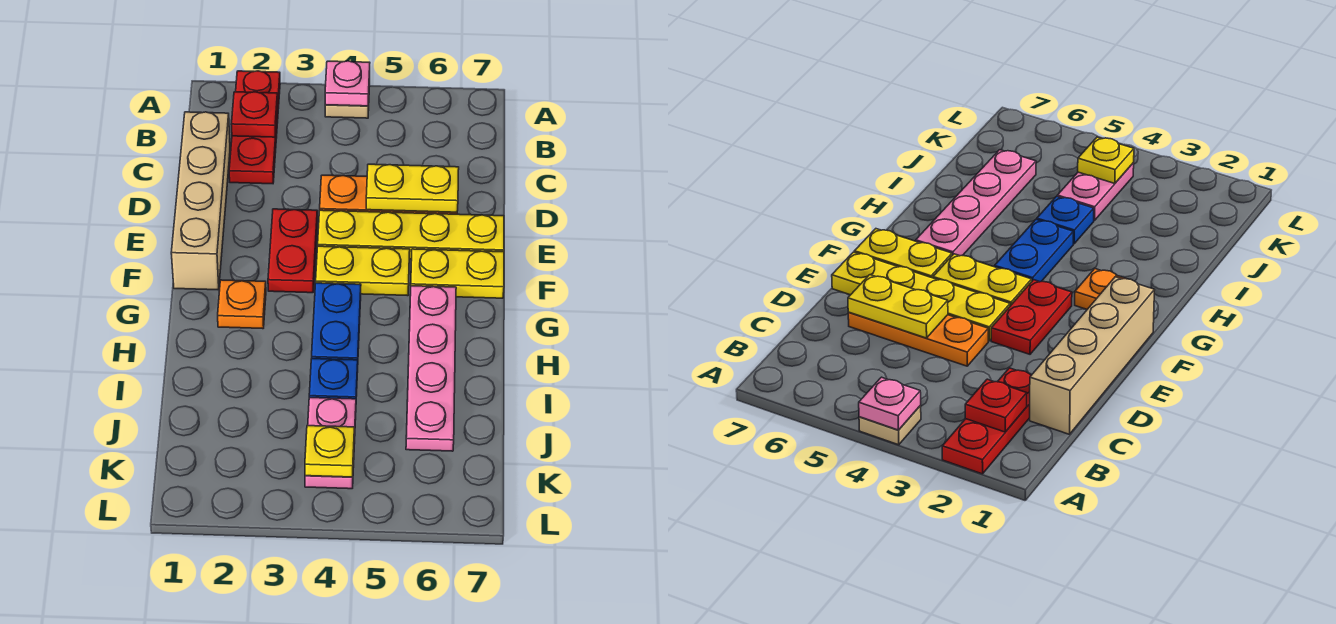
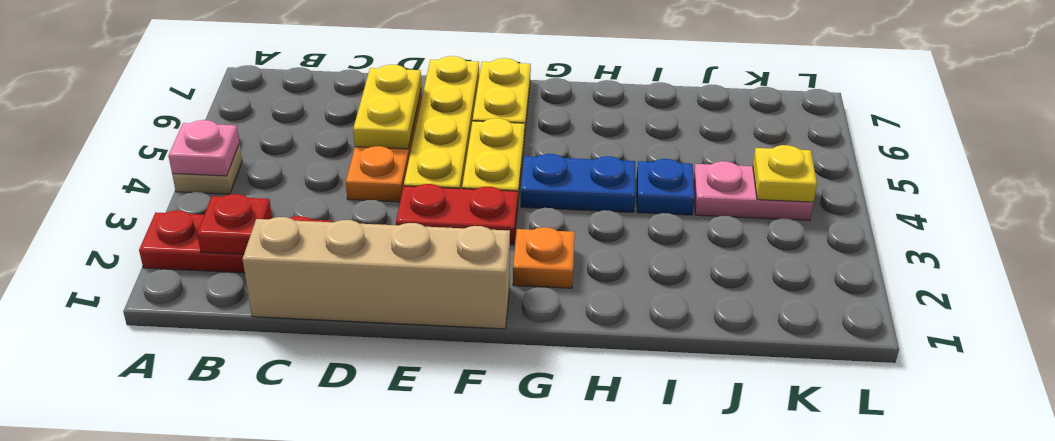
pink plate G6:J6 level 1 -> none

